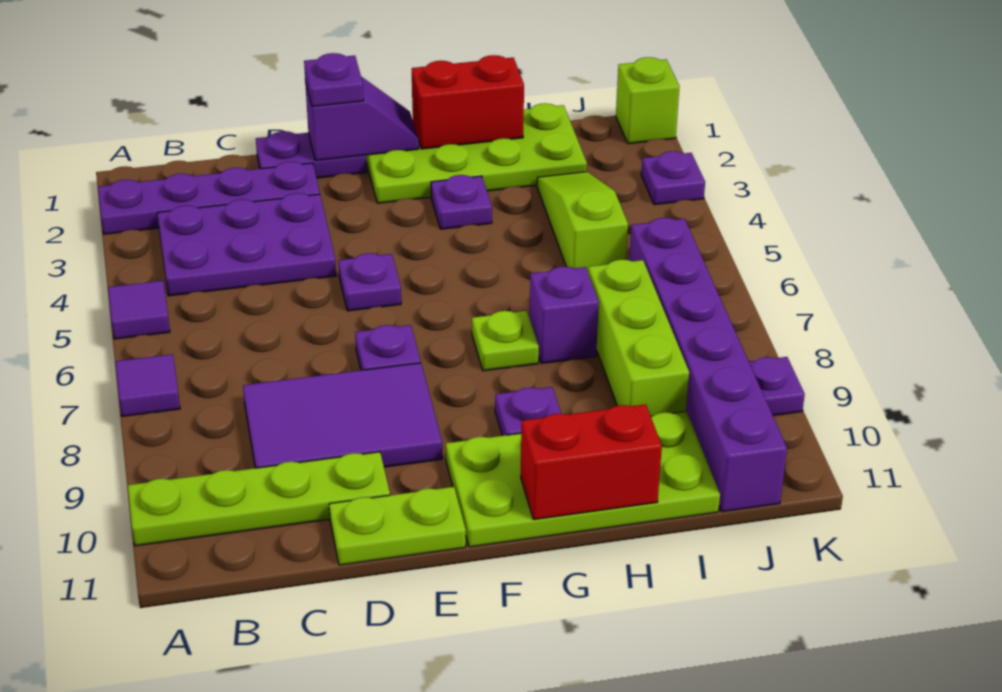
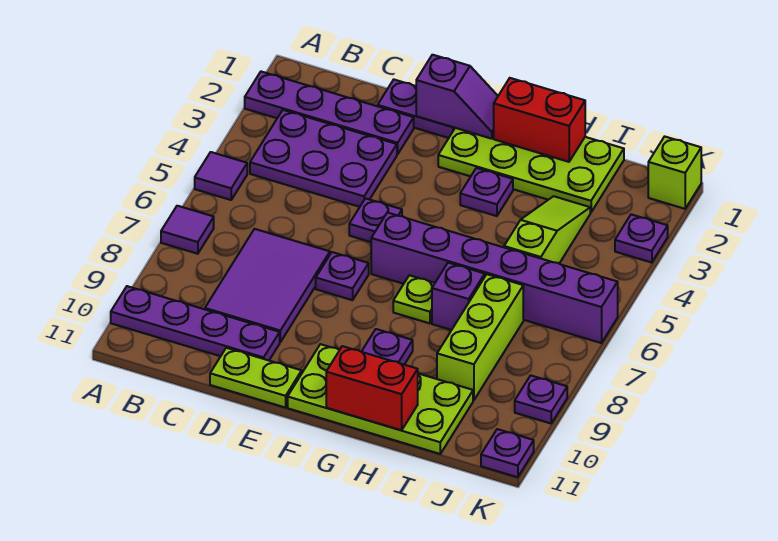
lime plate A10:D10 level 1 -> purple plate A10:D10 level 1
purple tile C8:E9 level 1 -> purple tile C7:D9 level 1
purple plate E1 level 3 -> purple plate K11 level 1
purple brick J6:J11 level 1 -> purple brick F6:K6 level 1

